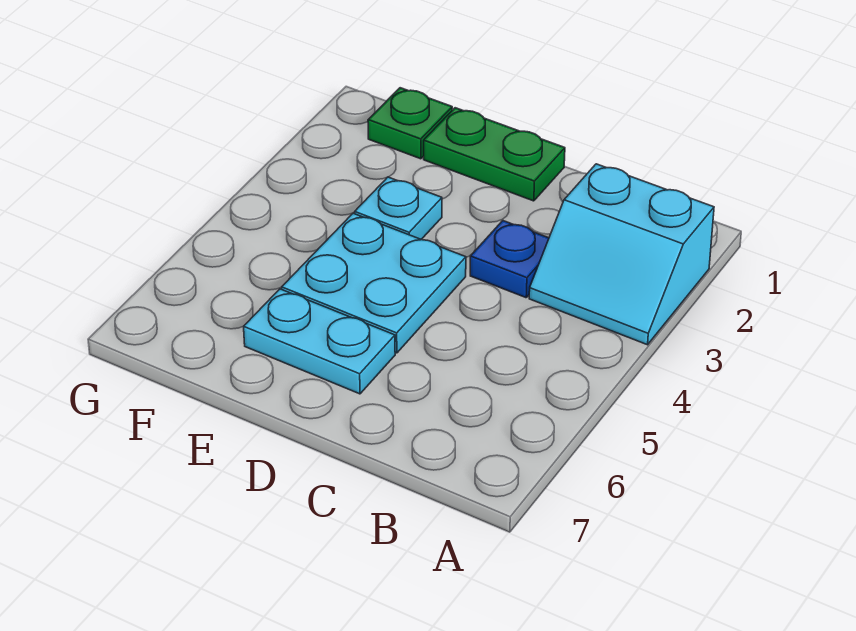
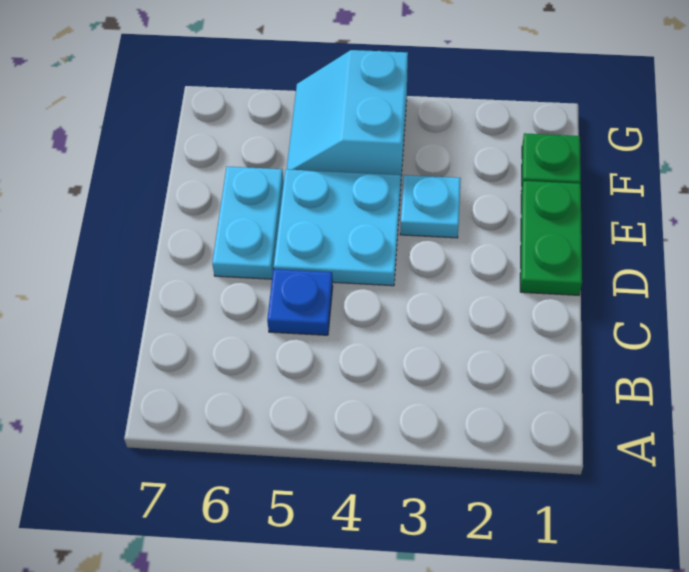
cyan slope A2:B3 level 1 top 2 -> cyan slope F4:G5 level 1 top 4
blue plate C3 level 1 -> blue plate C5 level 1

